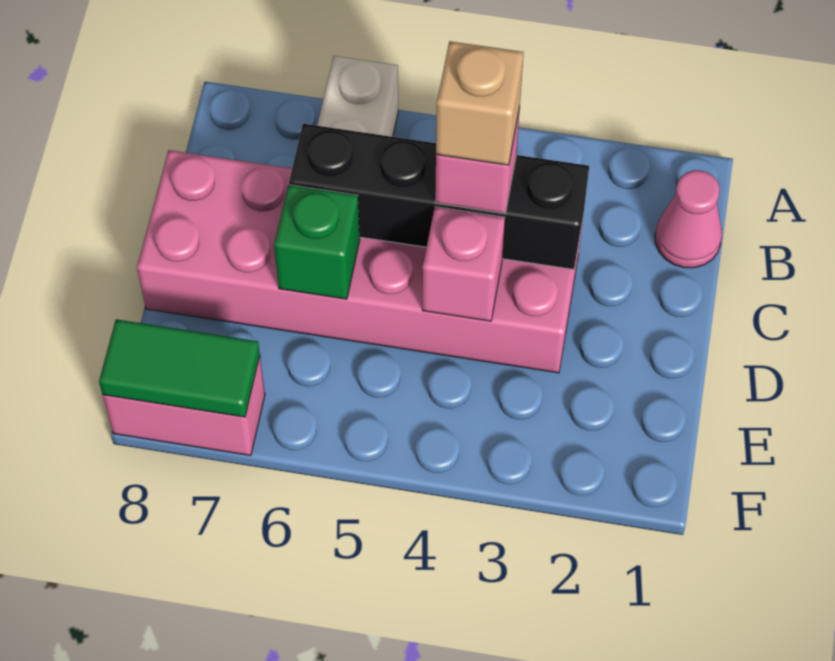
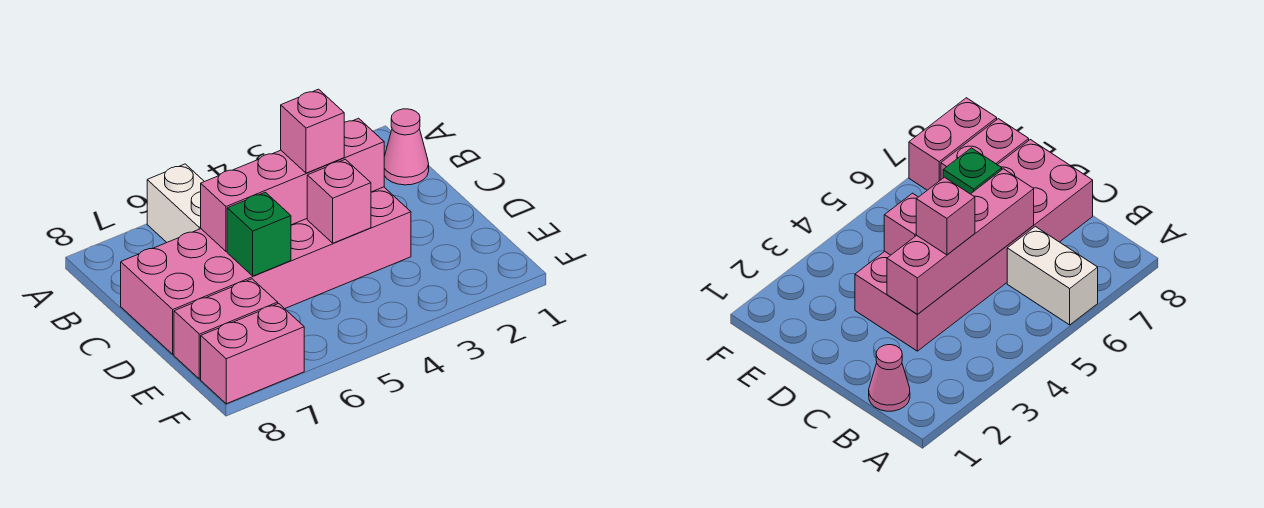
black brick C3:C6 level 2 -> pink brick C3:C6 level 2
tan brick C4 level 4 -> none
none -> pink brick E7:E8 level 1
green tile F7:F8 level 2 -> none

